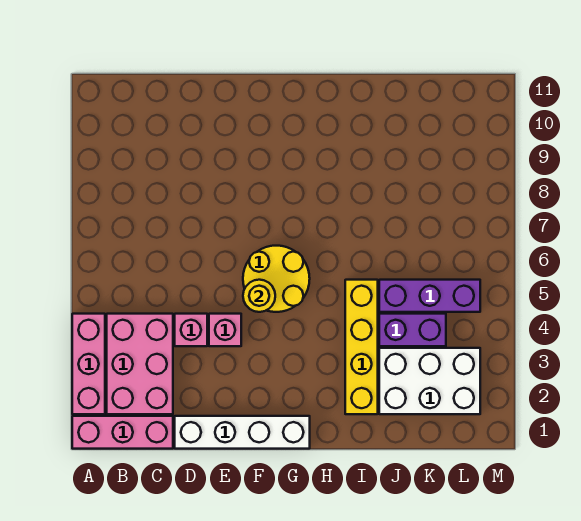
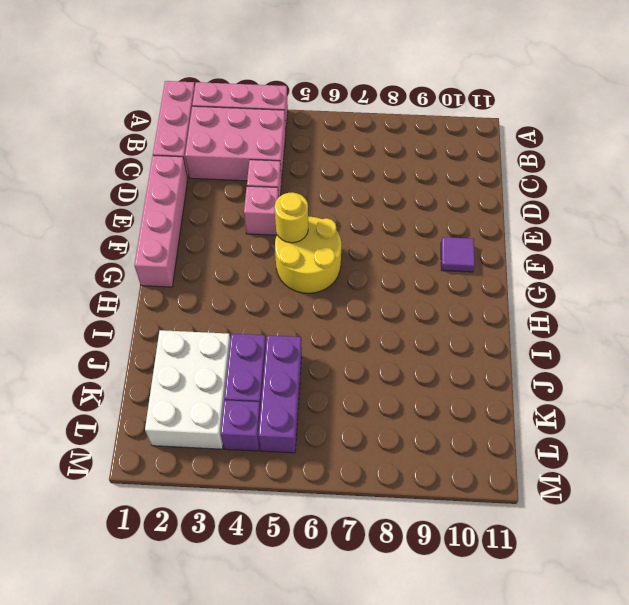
white brick D1:G1 level 1 -> pink brick D1:G1 level 1
none -> purple tile F10 level 1
yellow brick I2:I5 level 1 -> none
none -> purple brick L4 level 1

